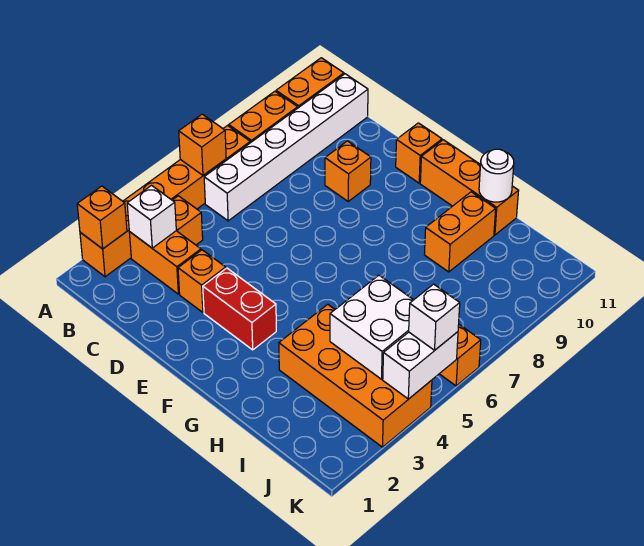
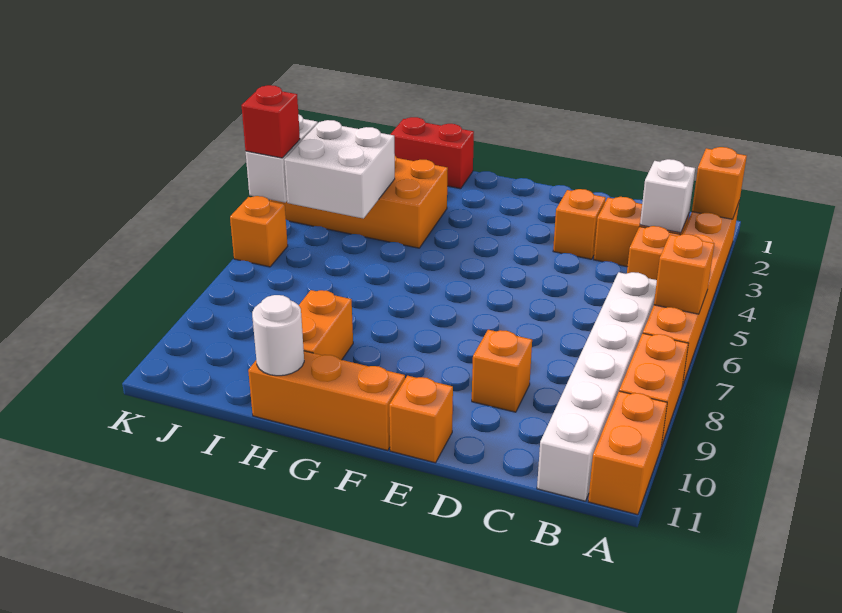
red brick E3:F3 level 1 -> red brick H1:I1 level 1
white brick K5 level 3 -> red brick K5 level 3

